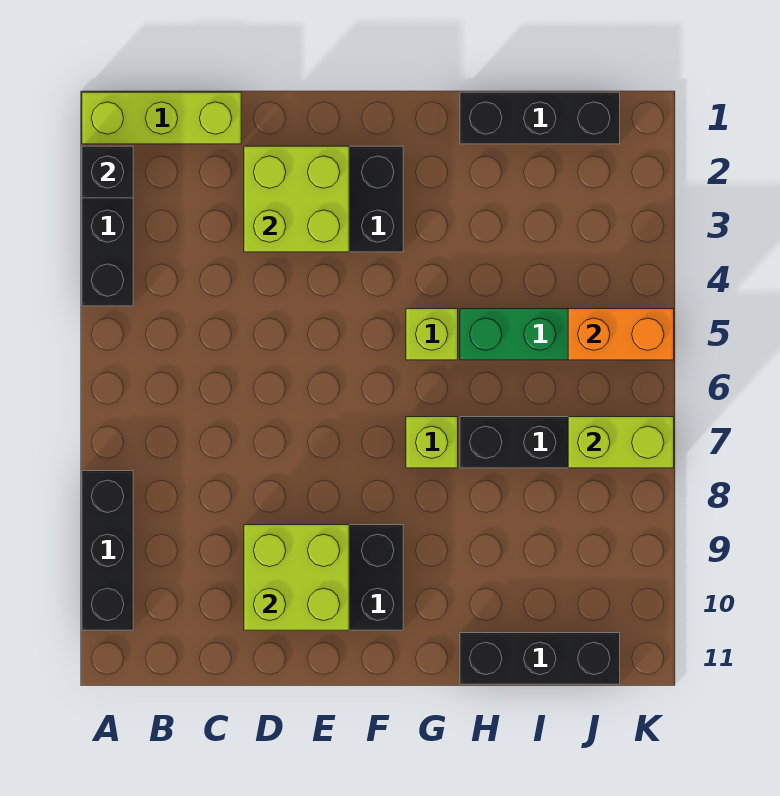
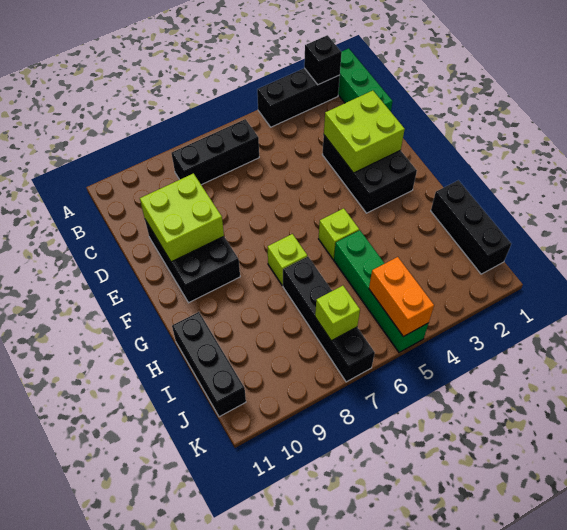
lime brick A1:C1 level 1 -> green brick A1:C1 level 1
black brick A8:A10 level 1 -> black brick B6:B8 level 1
lime brick J7:K7 level 2 -> lime brick J7 level 2

